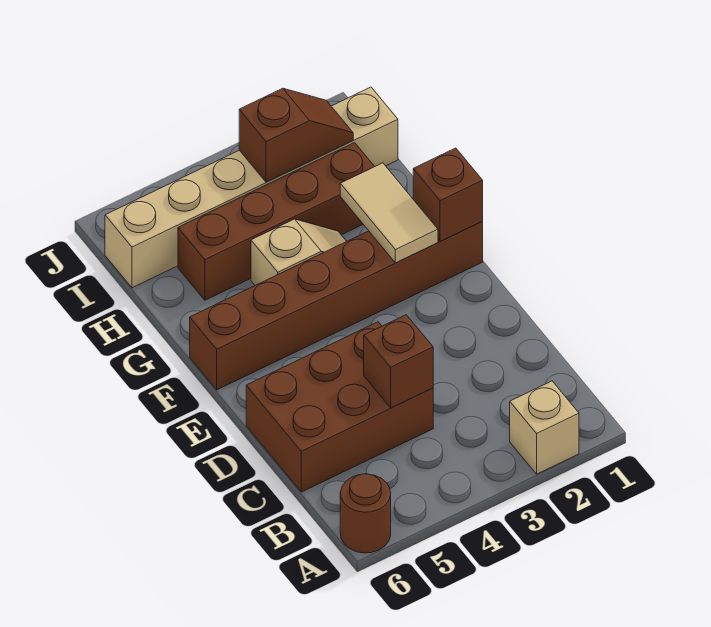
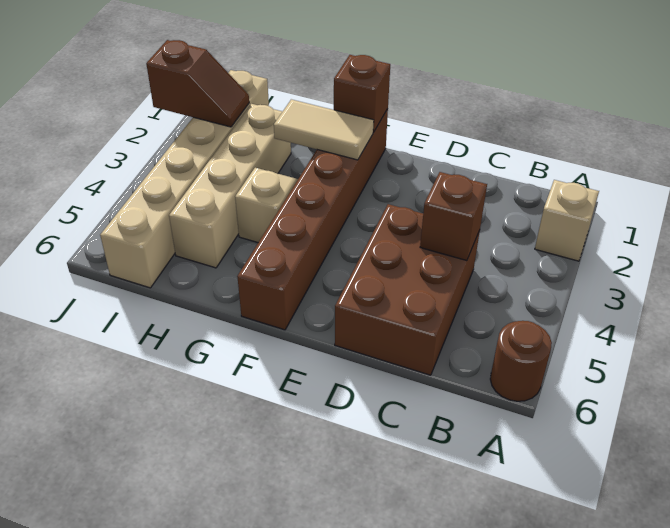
brown brick H2:H5 level 1 -> tan brick H2:H5 level 1
brown slope I2:I3 level 2 top 3 -> brown slope I2:J2 level 2 top J

